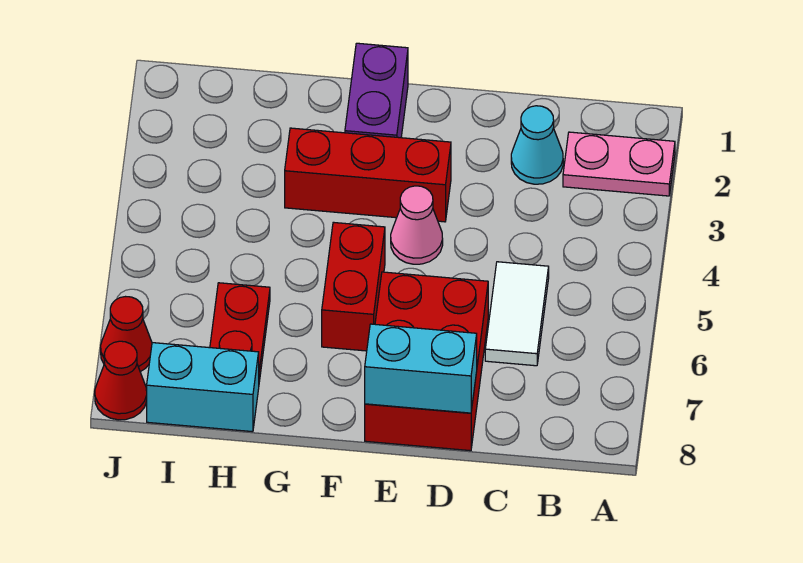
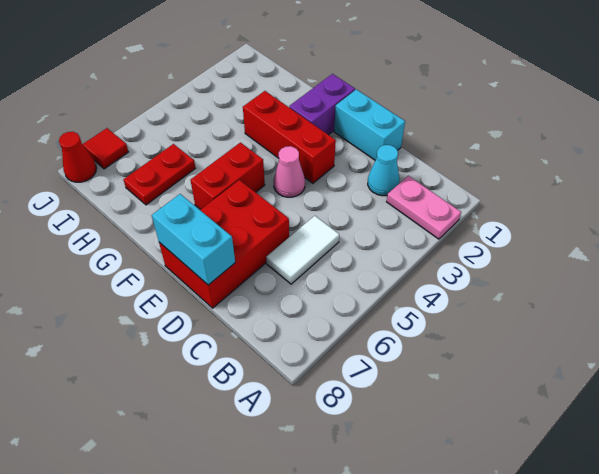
cyan brick H8:I8 level 1 -> cyan brick D1:E1 level 1
red cone J7 level 1 -> red tile J7 level 1

